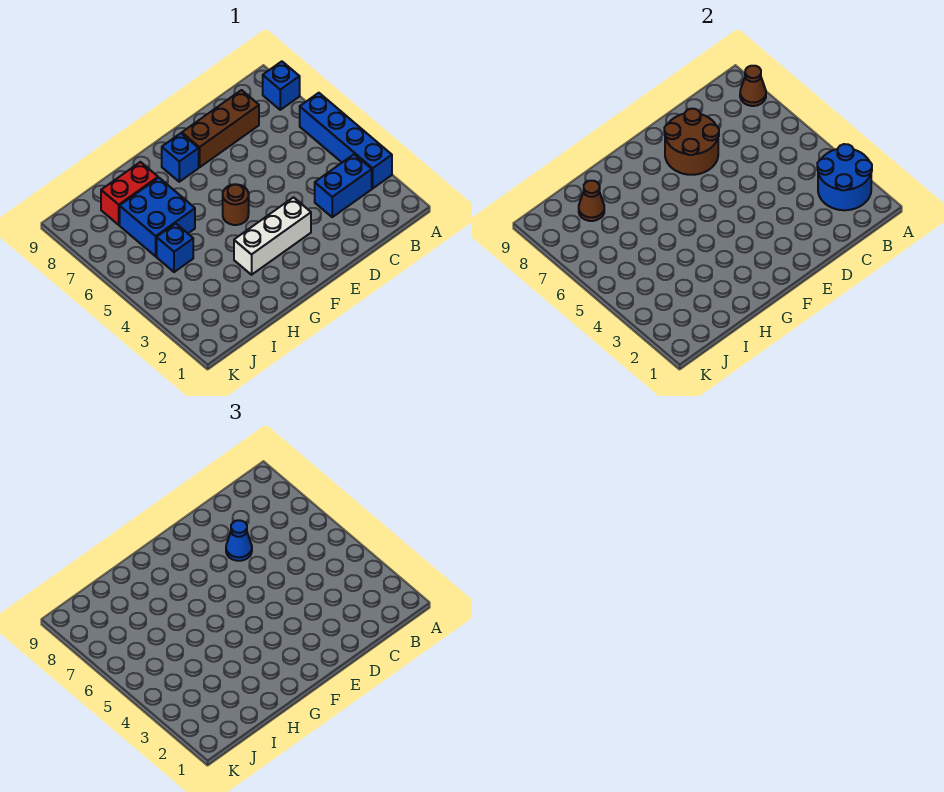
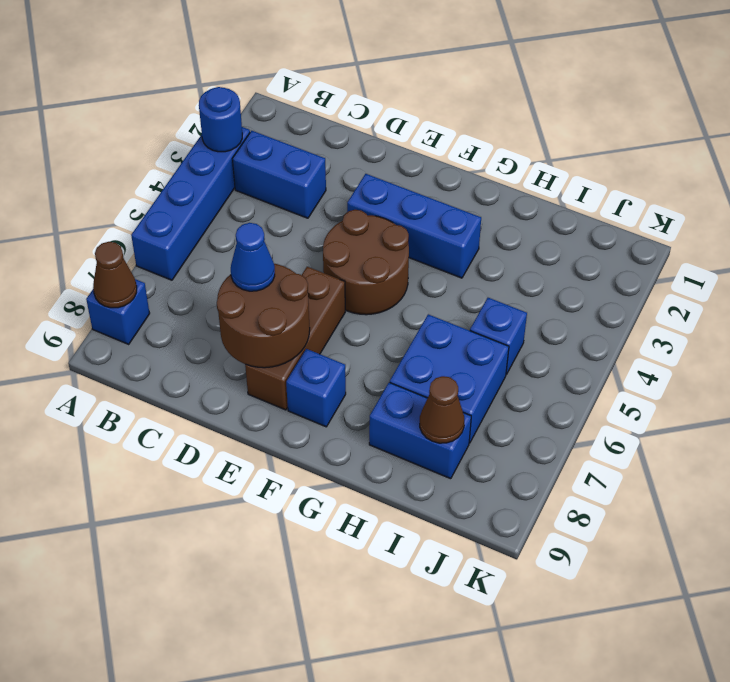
blue round brick A2:B3 level 2 -> blue round brick A3 level 2
brown brick C8:E8 level 1 -> brown brick E6:E8 level 1
white brick E3:G3 level 1 -> blue brick E3:G3 level 1
brown round brick F5 level 1 -> brown round brick E4:F5 level 1
red brick H8:I8 level 1 -> blue brick H8:I8 level 1

